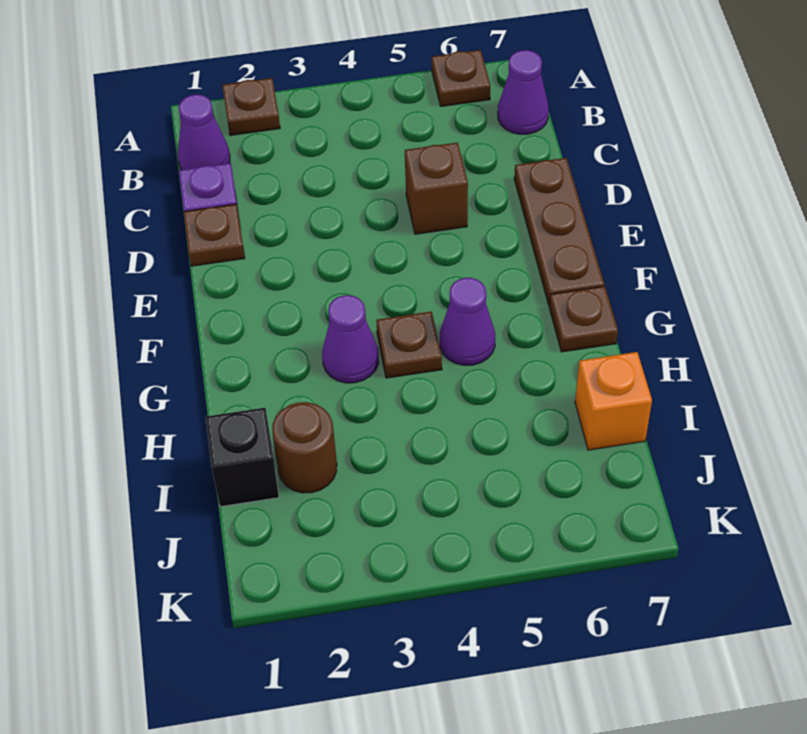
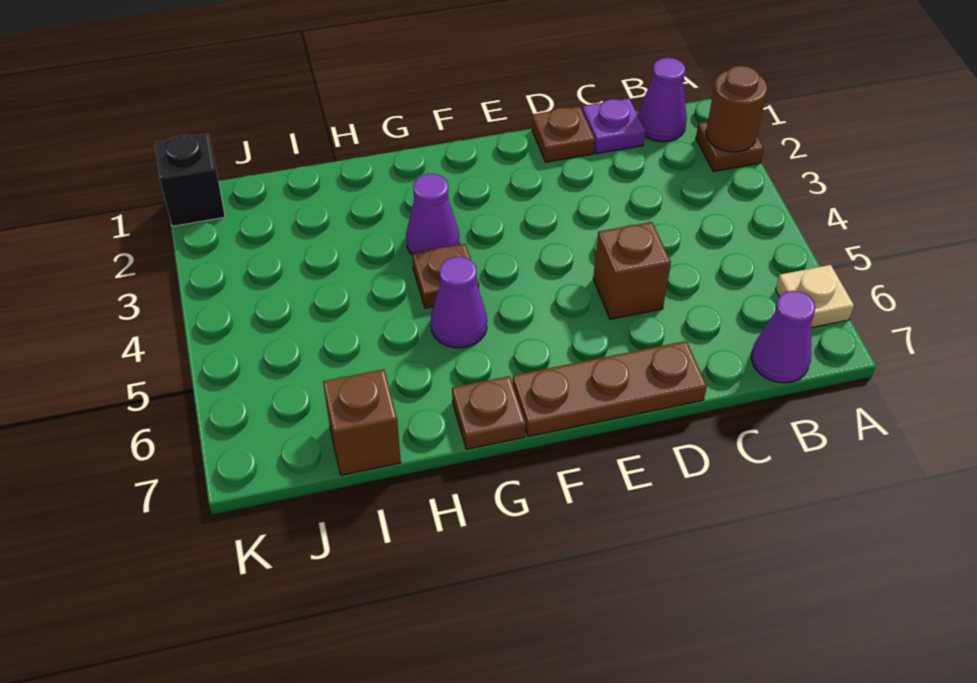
brown plate A6 level 1 -> tan plate A6 level 1
black brick I1 level 1 -> black brick K1 level 1
brown round brick I2 level 1 -> brown round brick A2 level 2
orange brick I7 level 1 -> brown brick I7 level 1

